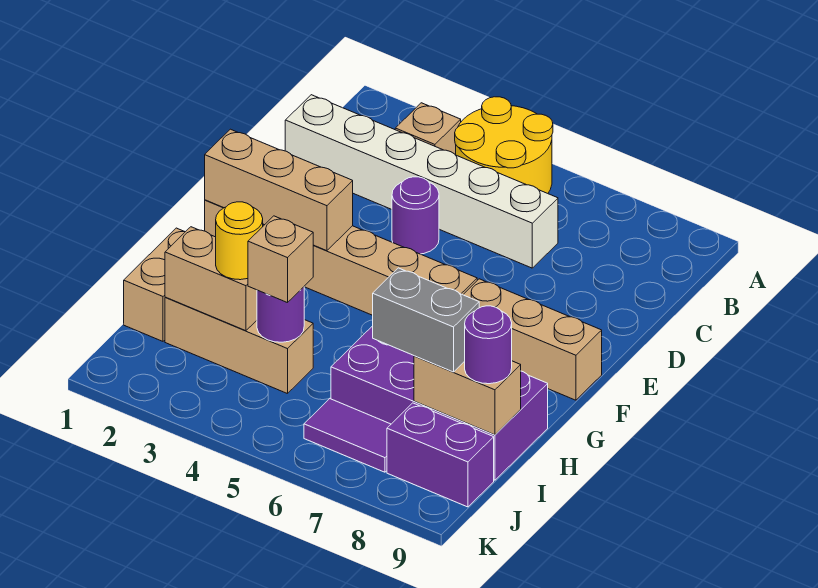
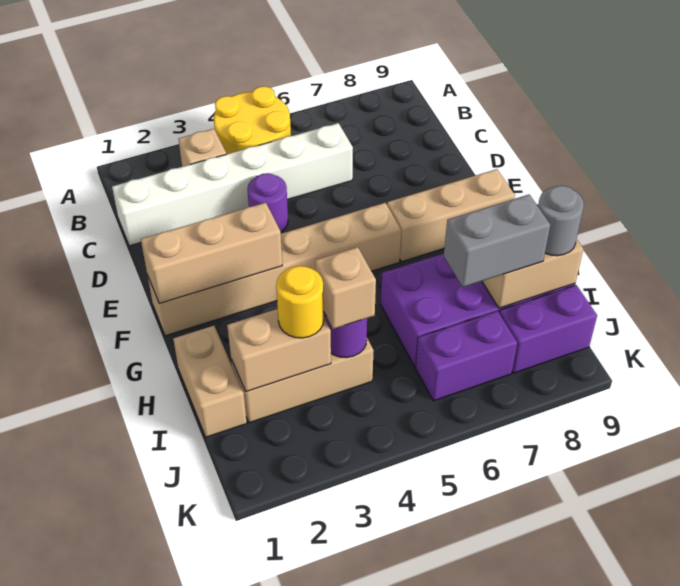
purple round brick I9 level 3 -> grey round brick I9 level 3
purple tile J6:J7 level 1 -> purple brick J6:J7 level 1

